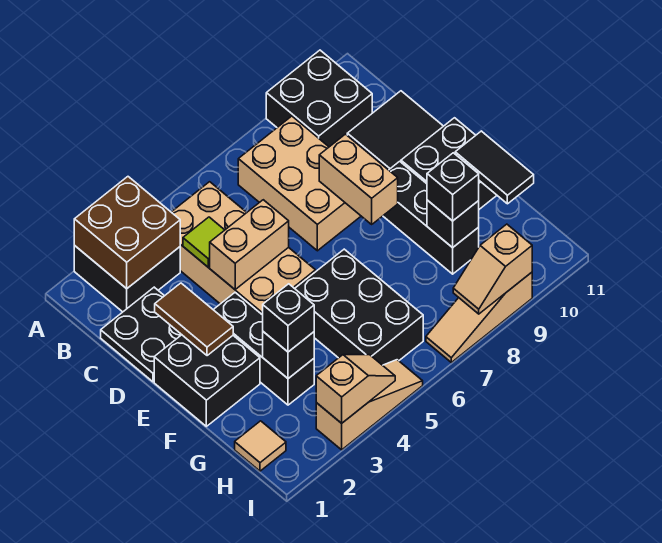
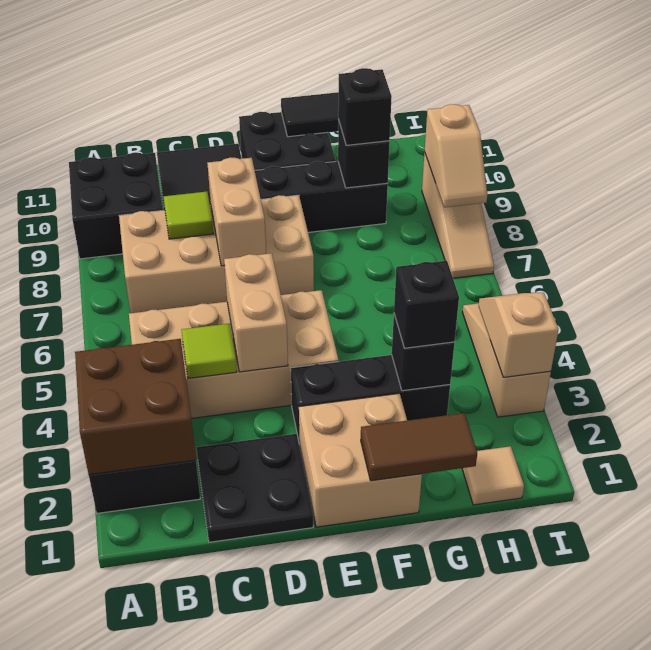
tan brick B7:D8 level 1 -> tan brick B7:E8 level 1
none -> lime tile C8 level 2
brown tile D2:E2 level 2 -> brown tile F1:G1 level 2
tan brick D8:E8 level 2 -> tan brick D7:D8 level 2
black brick E1:F2 level 1 -> tan brick E1:F2 level 1
black brick F5:H6 level 1 -> none

